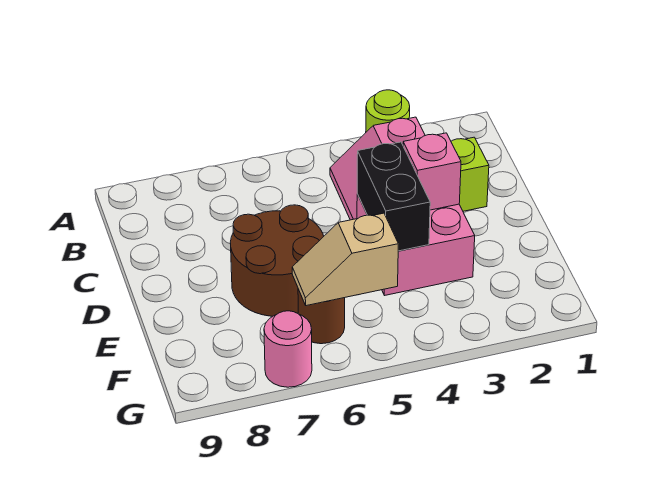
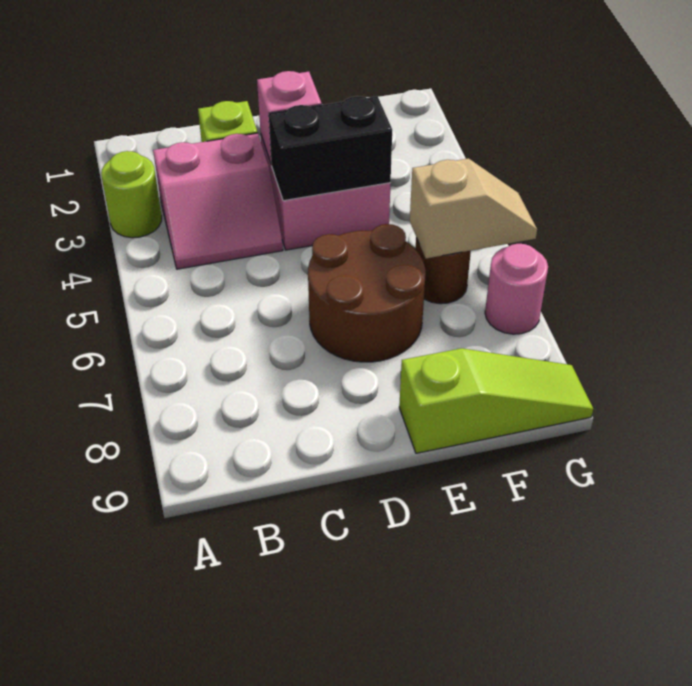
none -> lime slope E9:G9 level 1 top E
tan slope F5:F6 level 2 top 5 -> tan slope F6:G6 level 2 top F

